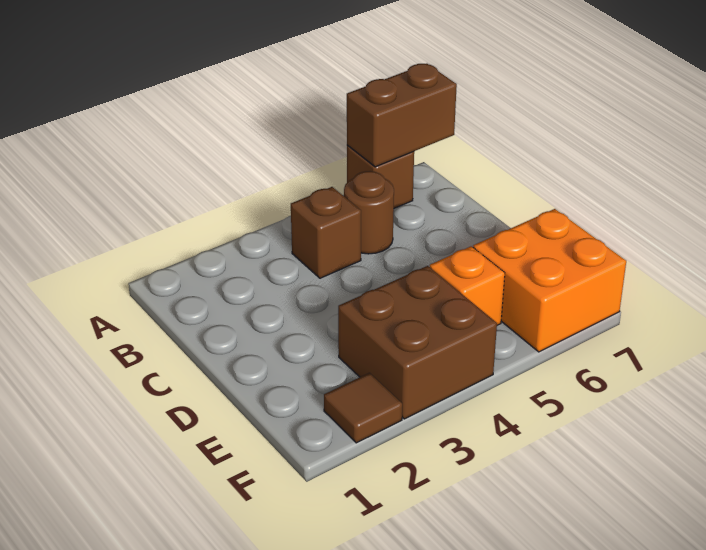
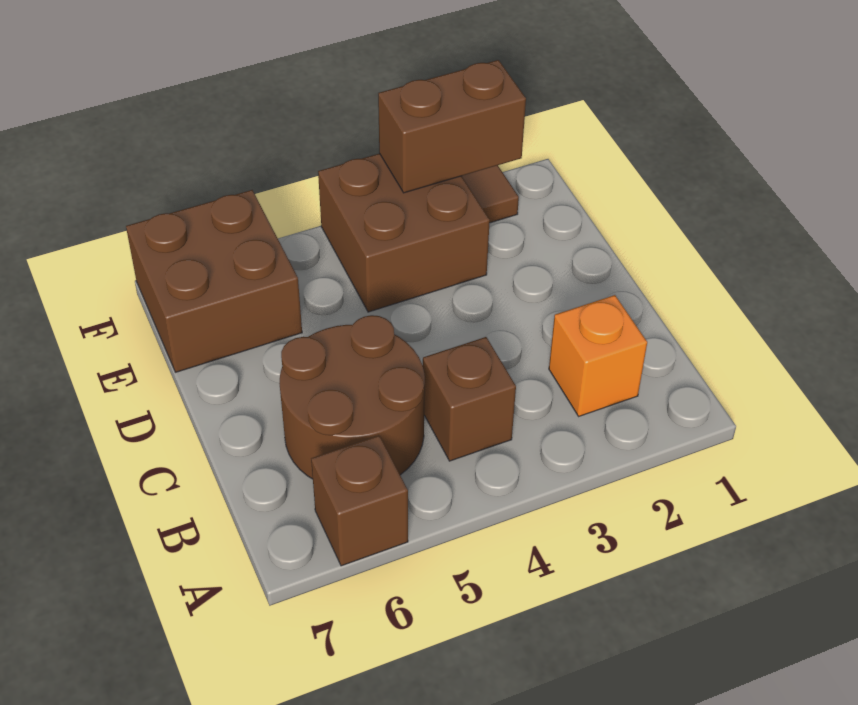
brown brick A6:A7 level 2 -> brown brick F2:F3 level 2
brown round brick B5 level 1 -> brown round brick B5:C6 level 1
orange brick E5 level 1 -> orange brick B2 level 1
orange brick E6:F7 level 1 -> brown brick E6:F7 level 1

